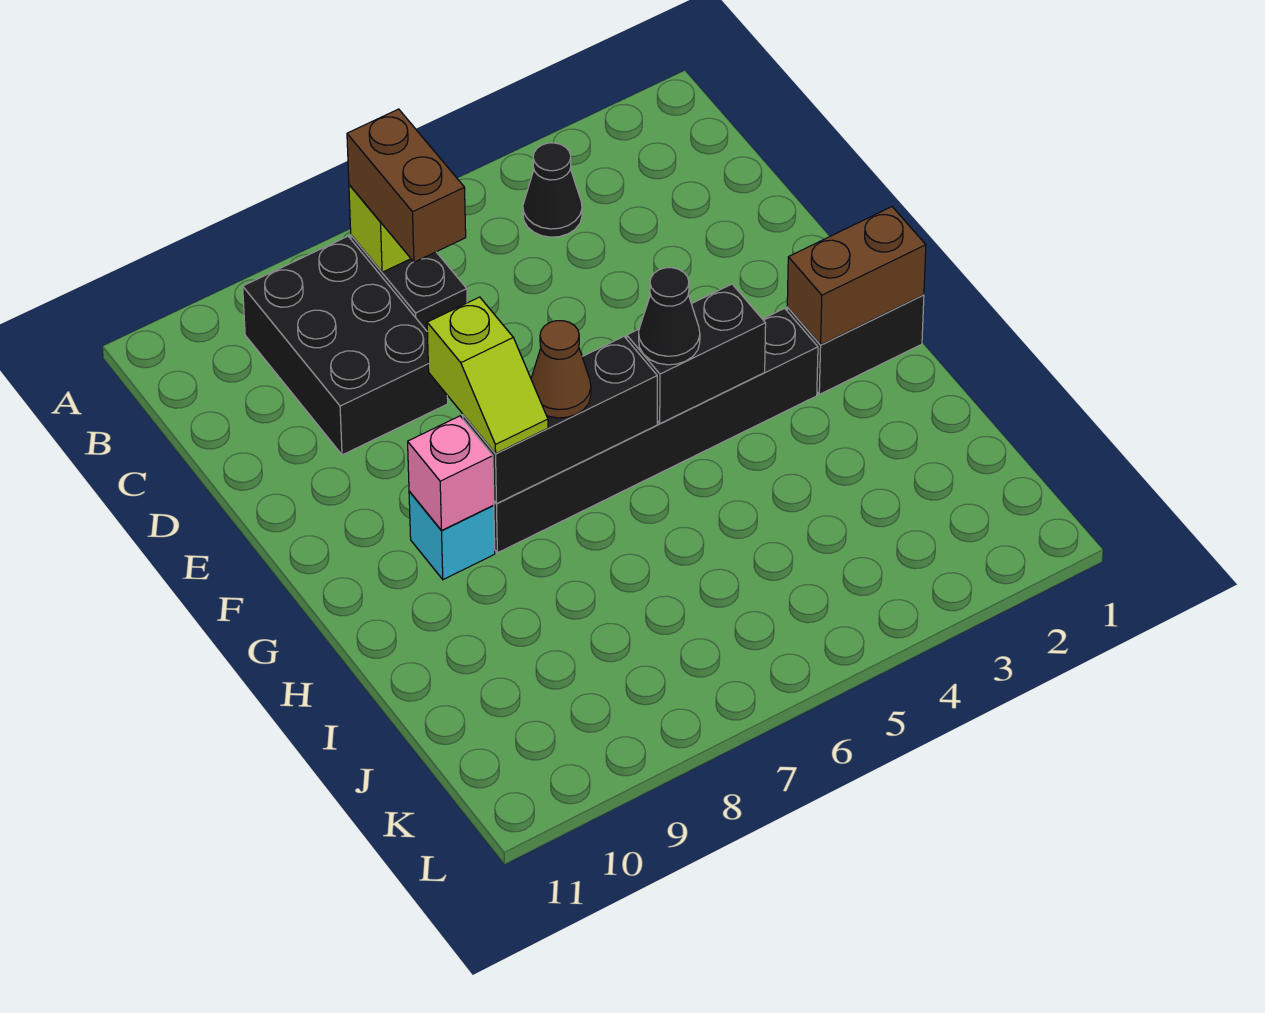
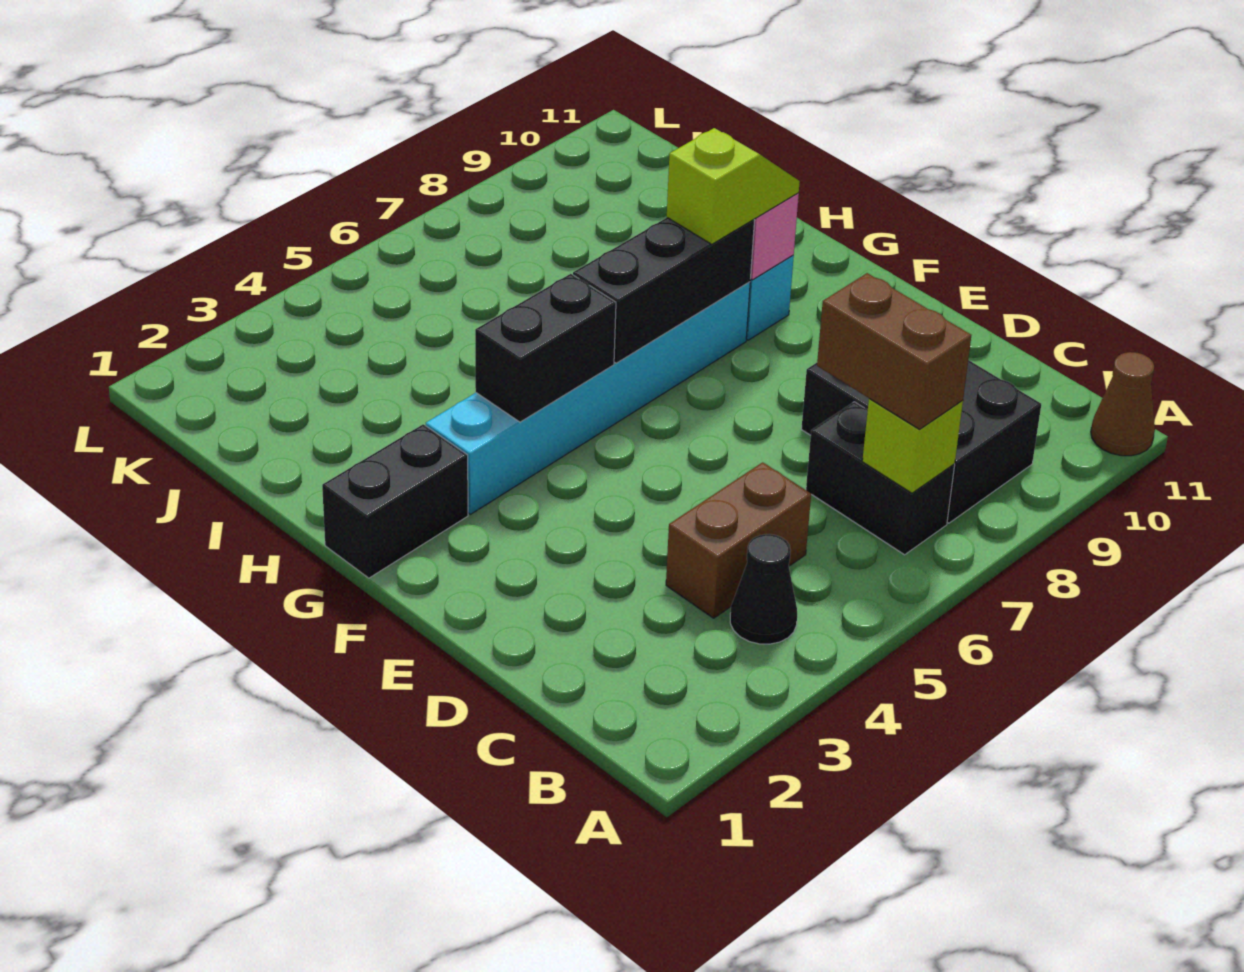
lime slope F8:G8 level 3 top F -> lime slope G8:G9 level 3 top 8
brown brick G1:G2 level 2 -> brown brick C4:C5 level 1
black brick G3:G8 level 1 -> cyan brick G3:G8 level 1
black cone G5 level 3 -> none
brown cone G7 level 3 -> brown cone A11 level 1

